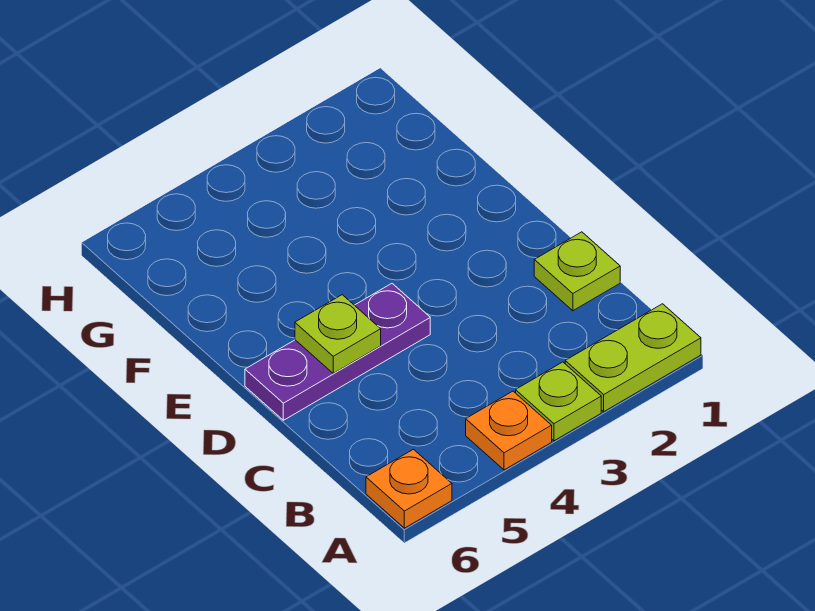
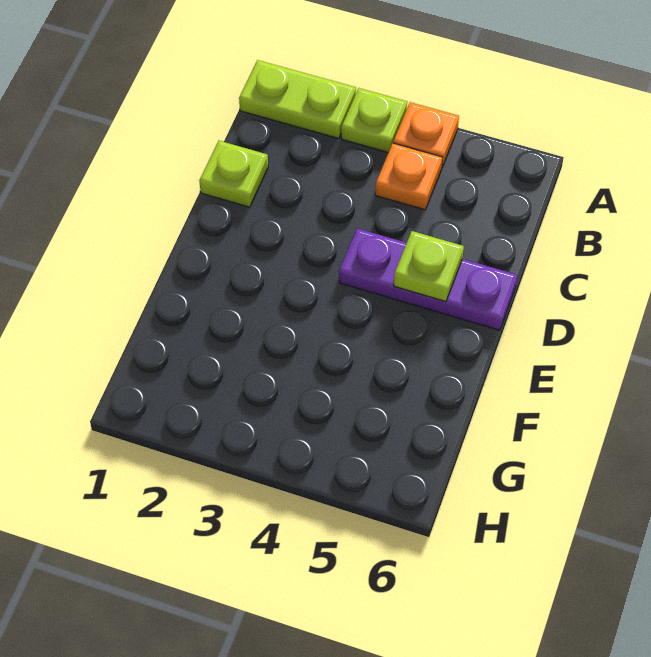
orange plate A6 level 1 -> orange plate B4 level 1

